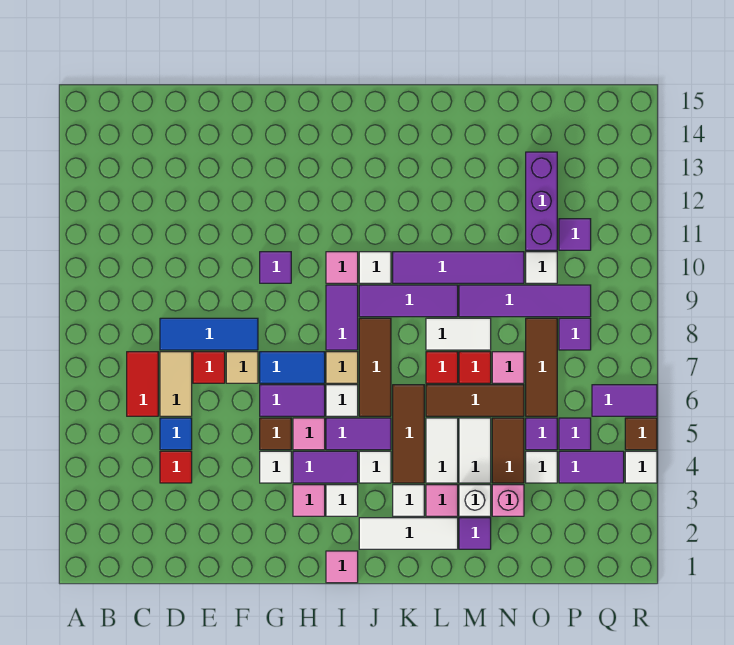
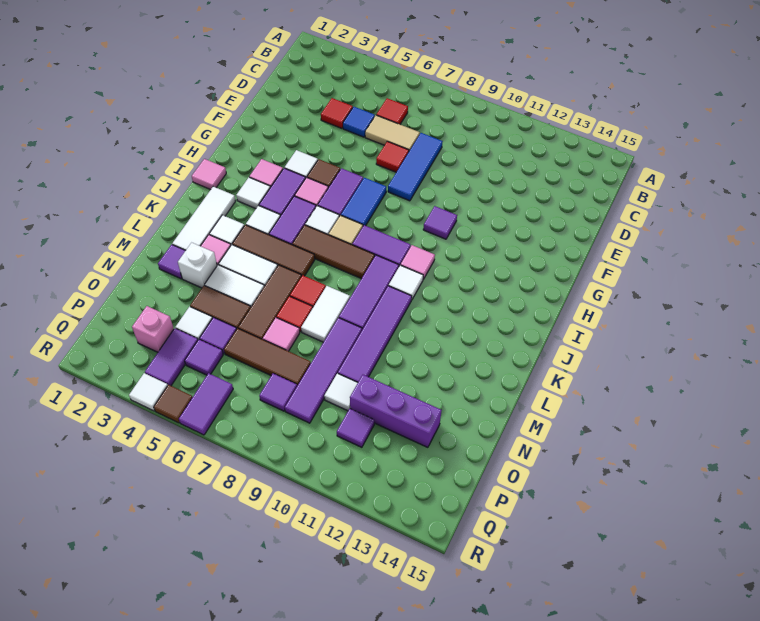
red tile C6:C7 level 1 -> red tile C6 level 1
tan tile F7 level 1 -> none
pink brick N3 level 1 -> pink brick P3 level 1

